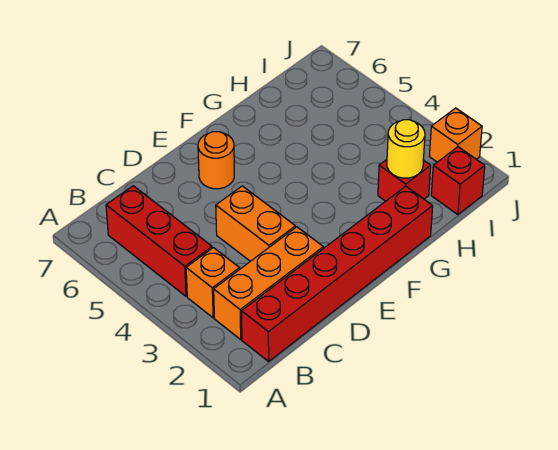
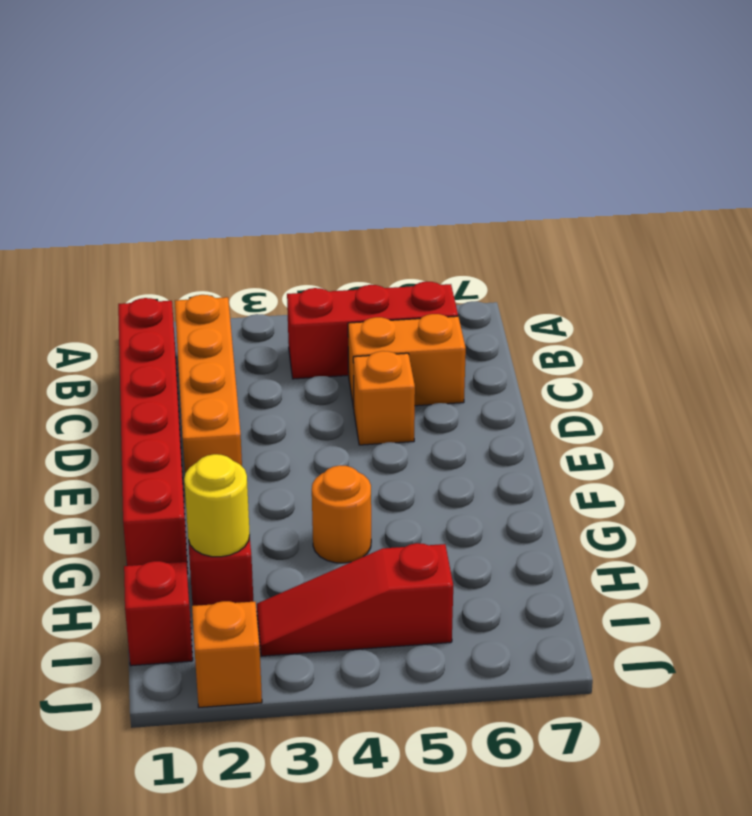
orange brick B2:D2 level 1 -> orange brick B2:E2 level 1
orange brick B3 level 1 -> orange brick D5 level 1
orange brick D3:D4 level 1 -> orange brick C5:C6 level 1
orange round brick E6 level 1 -> orange round brick G4 level 1
none -> red slope I3:I5 level 1 top 5

